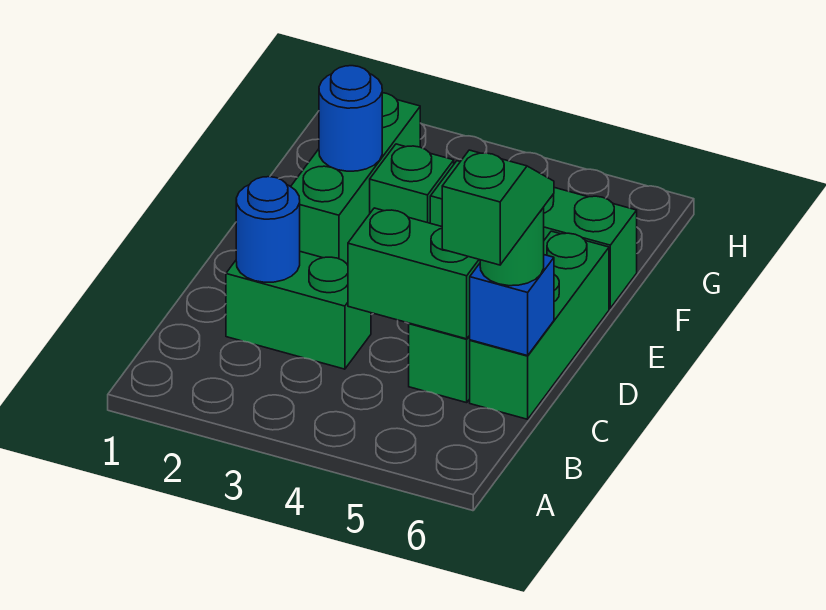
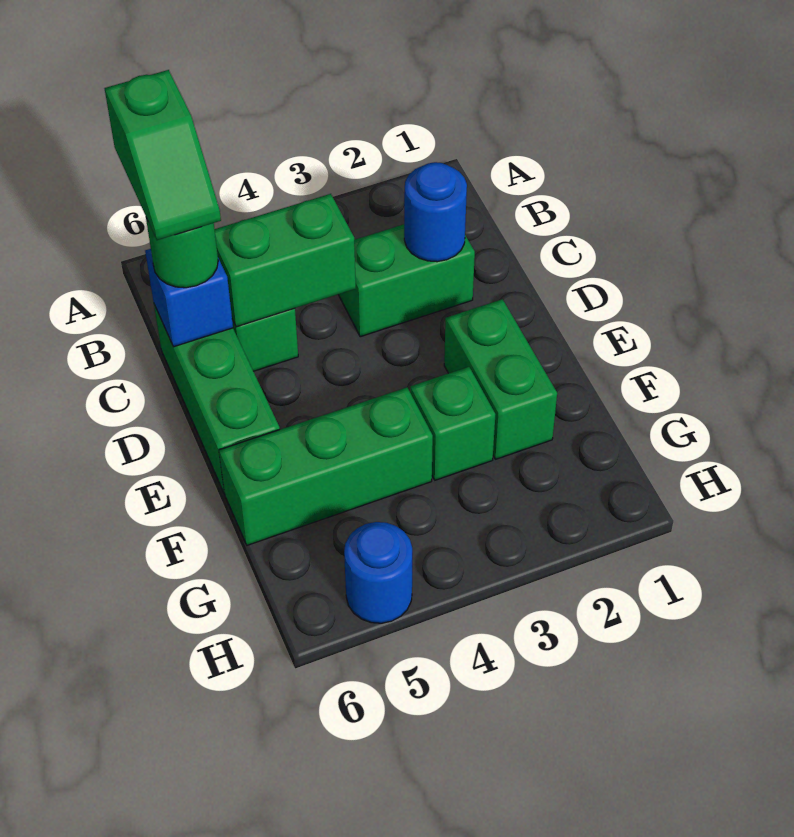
green brick E2:G2 level 1 -> green brick E2:F2 level 1
blue round brick F2 level 2 -> blue round brick H5 level 1

